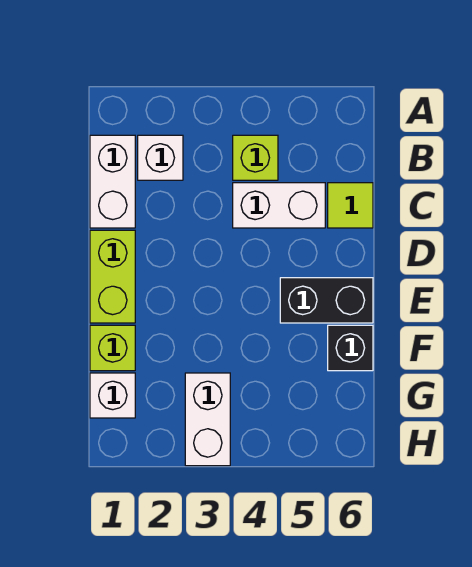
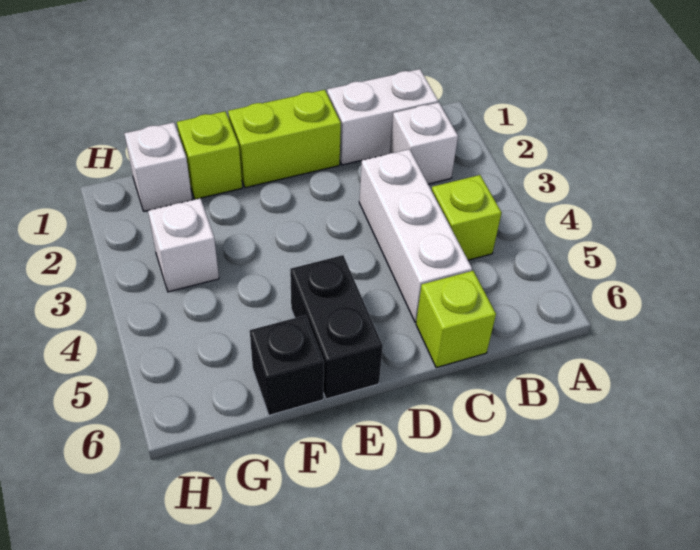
white brick C4:C5 level 1 -> white brick C3:C5 level 1
lime tile C6 level 1 -> lime brick C6 level 1
white brick G3:H3 level 1 -> white brick G3 level 1

